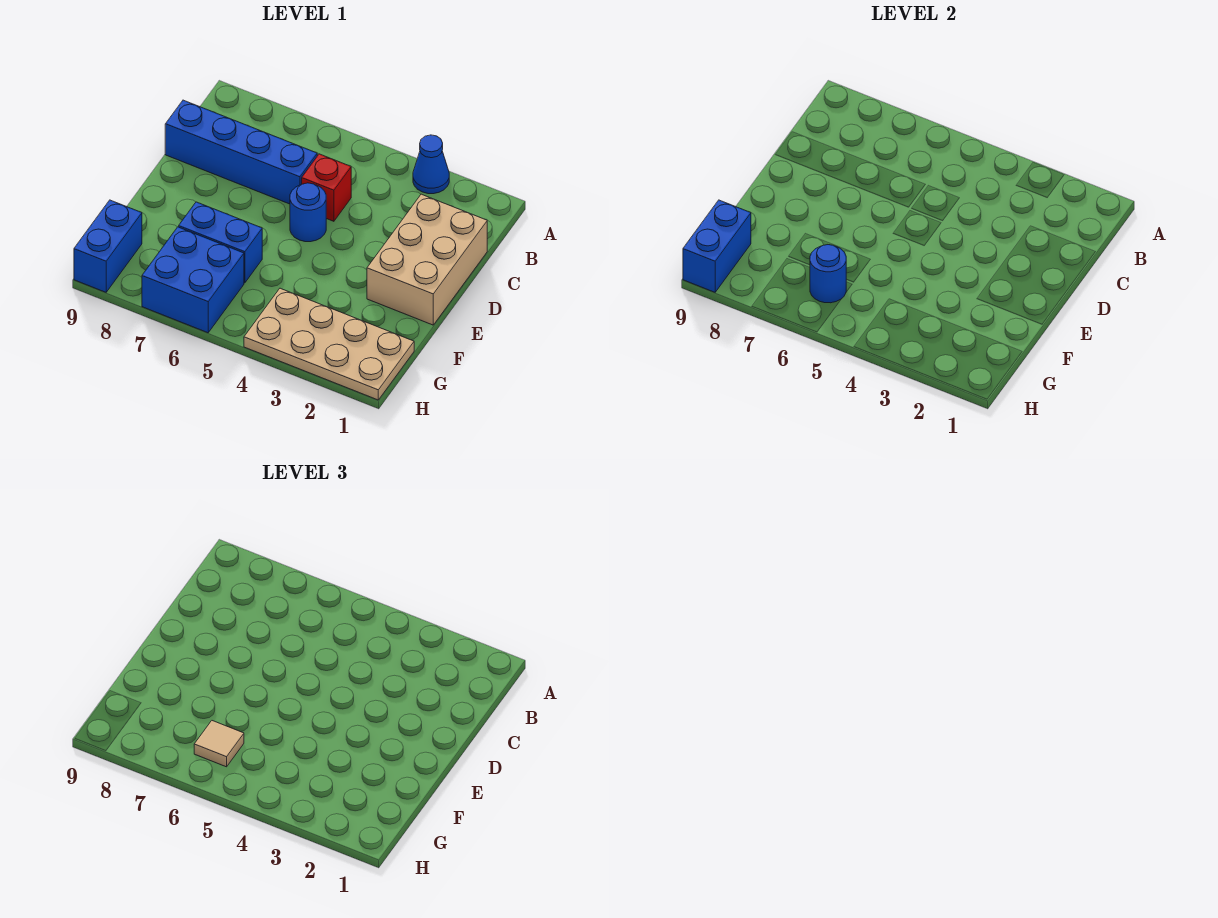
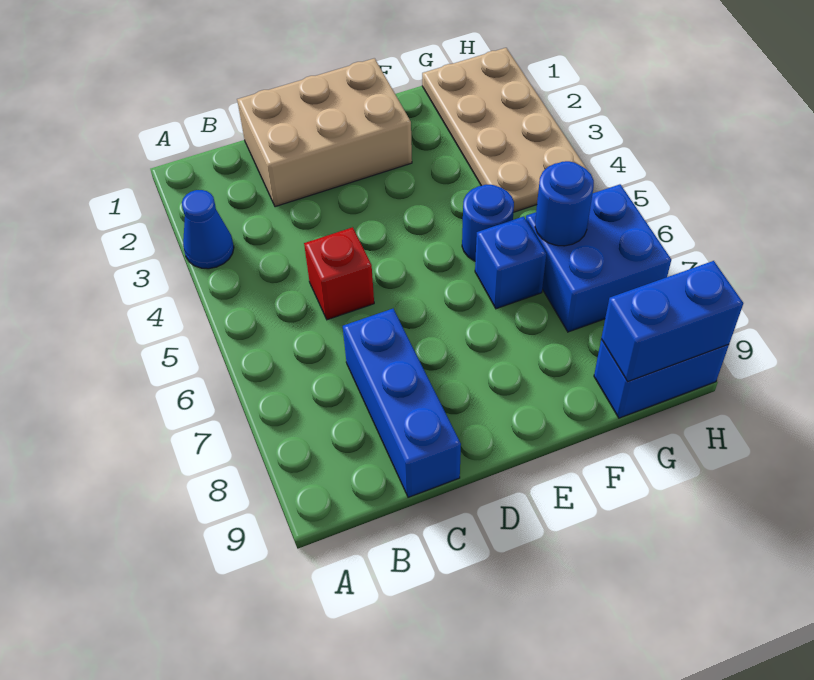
blue brick C6:C9 level 1 -> blue brick C7:C9 level 1
blue round brick D5 level 1 -> blue round brick F5 level 1
blue brick F6:F7 level 1 -> blue brick F6 level 1
tan tile G6 level 3 -> none

